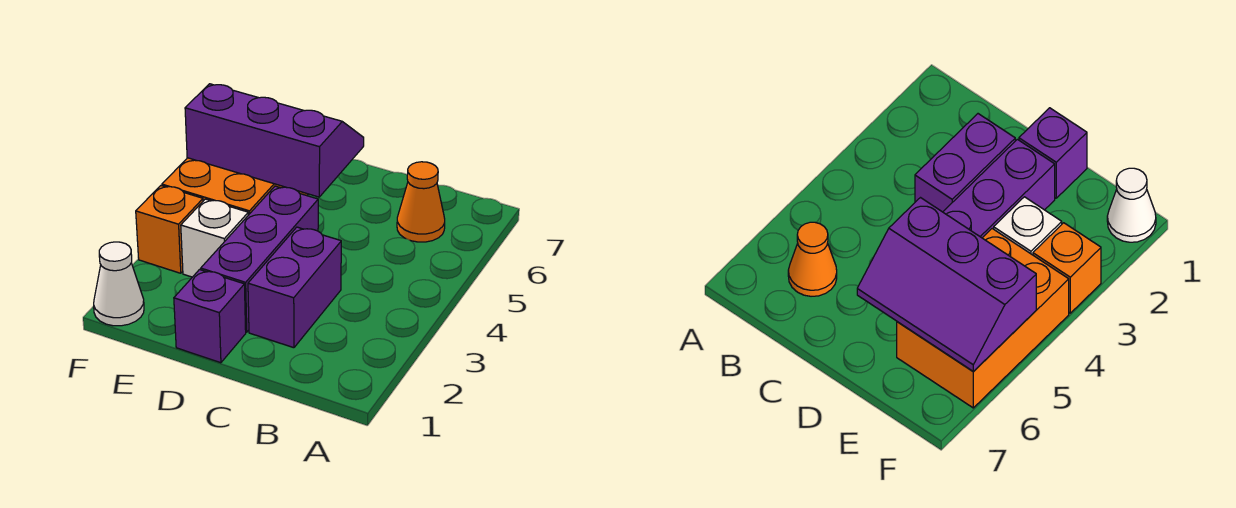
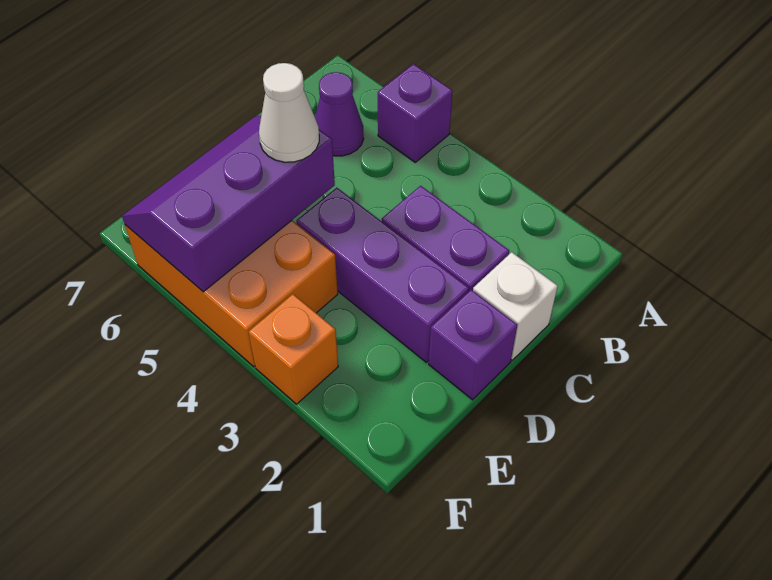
none -> purple brick A5 level 1
orange cone B6 level 1 -> purple cone B6 level 1
white brick E3 level 1 -> white brick C1 level 1
white cone F1 level 1 -> white cone D5 level 3

